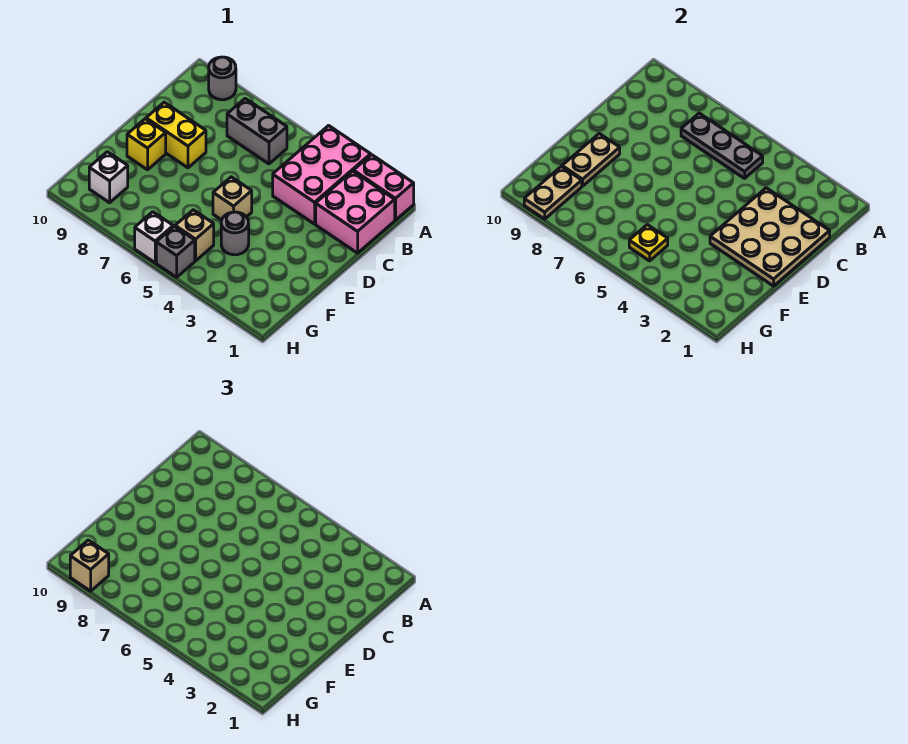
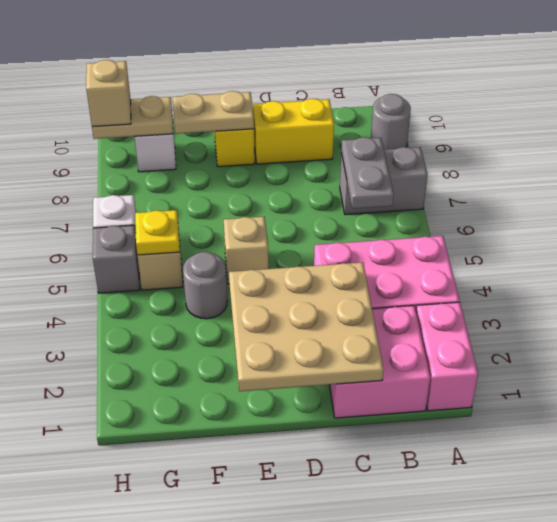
grey plate B5:B7 level 2 -> grey plate B6:B7 level 2
grey brick B6:B7 level 1 -> grey brick A7:B7 level 1
yellow brick D8:D9 level 1 -> yellow brick C9:D9 level 1

